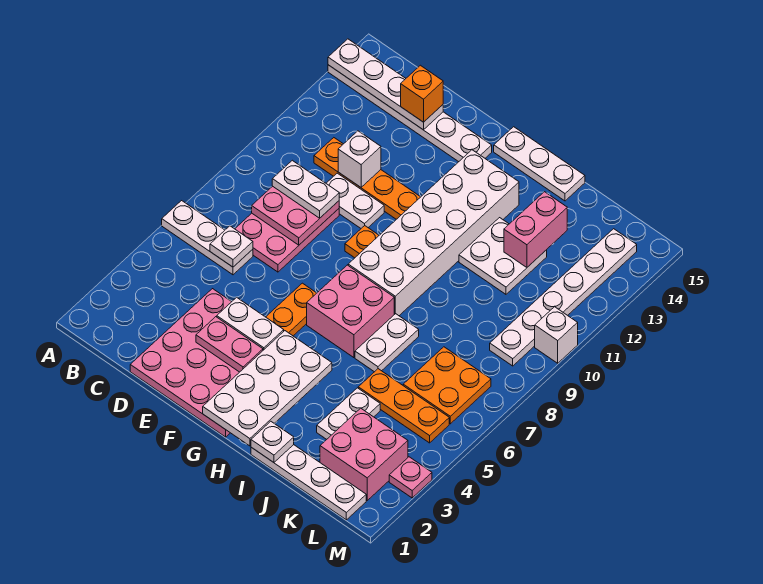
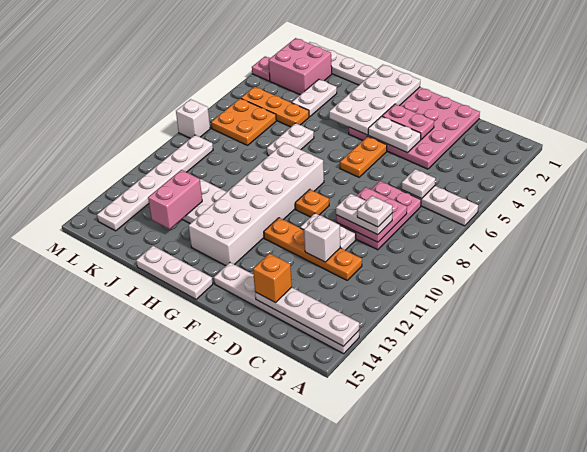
pink brick G6:H7 level 1 -> none
white plate I1 level 2 -> white plate C9 level 4
white brick M10 level 1 -> white brick M8 level 1

